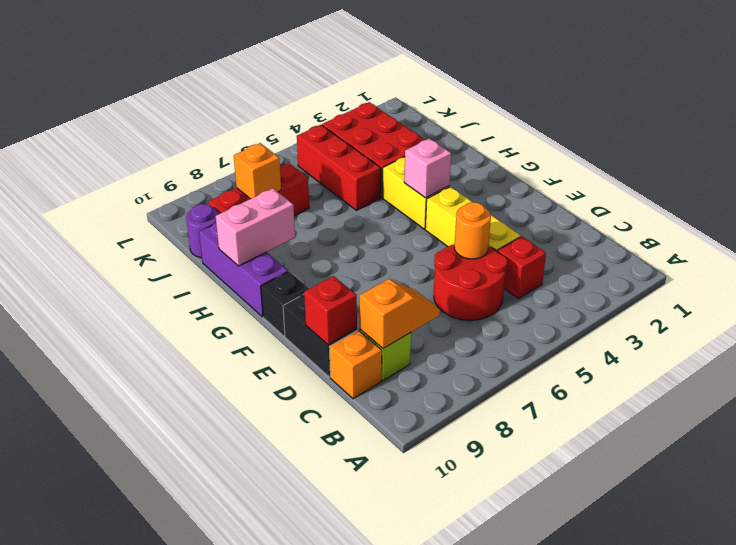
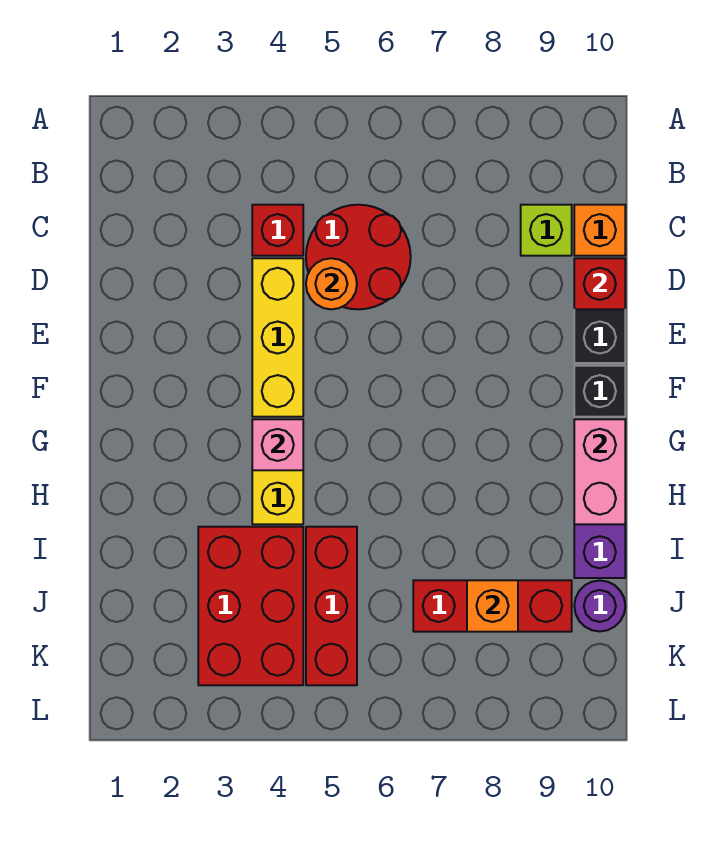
orange slope C8:C9 level 2 top 9 -> none
pink brick H9:H10 level 2 -> pink brick G10:H10 level 2

